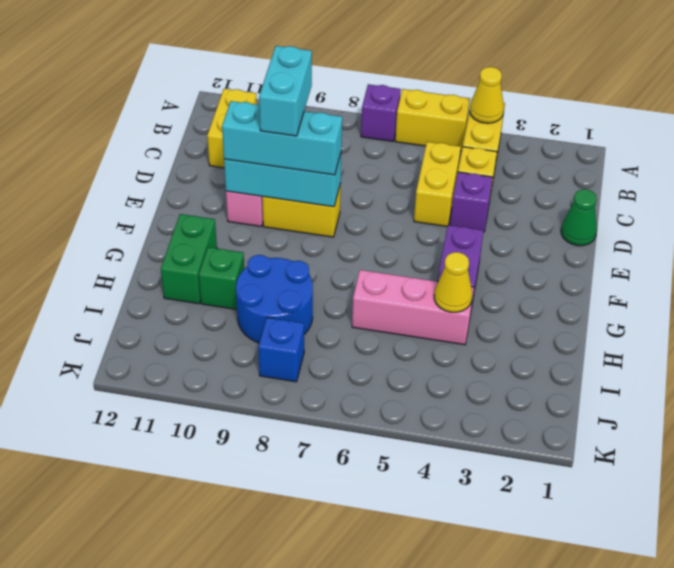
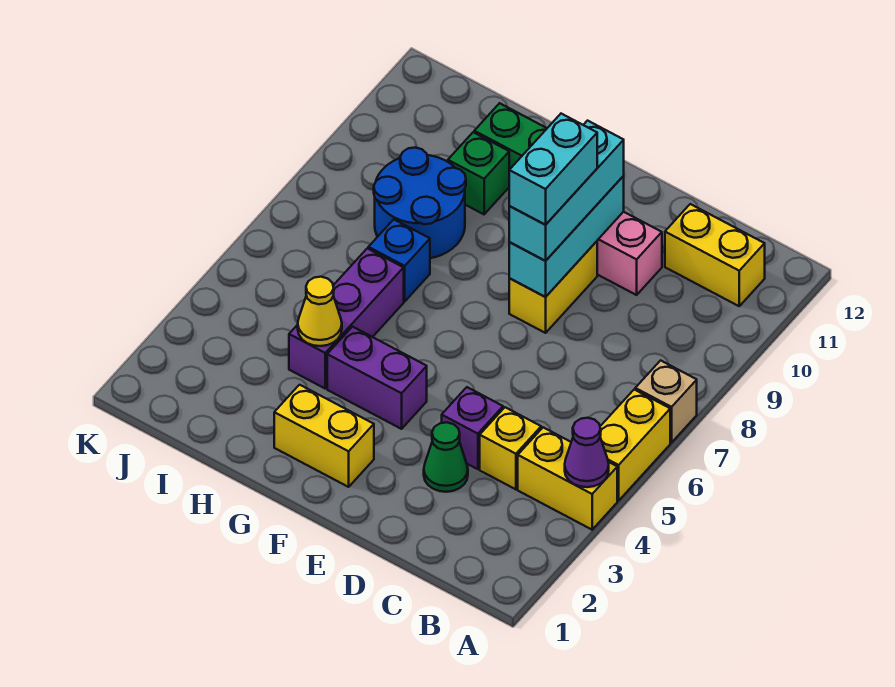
yellow cone A4 level 2 -> purple cone A4 level 2
purple brick A7 level 1 -> tan brick A7 level 1
yellow brick C5:D5 level 1 -> yellow brick F2:G2 level 1
green cone D1 level 1 -> green cone D3 level 1
cyan brick D9:E9 level 4 -> cyan brick E8:E9 level 4
pink brick H4:H6 level 1 -> purple brick H4:H6 level 1
blue brick J8 level 1 -> blue brick H7 level 1

